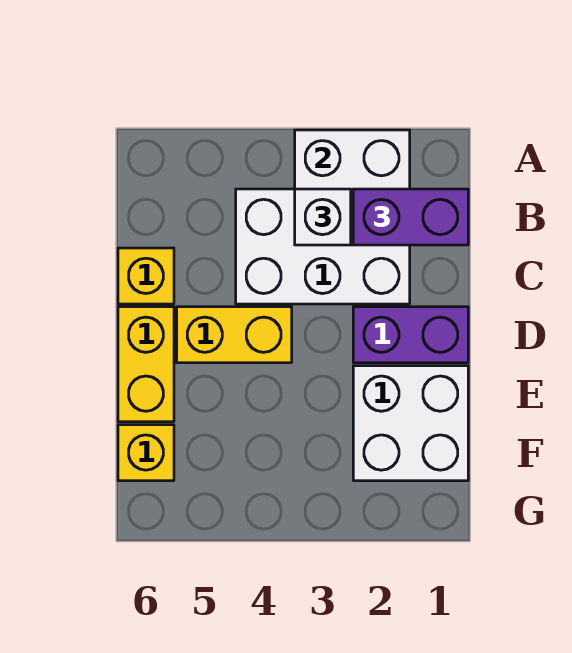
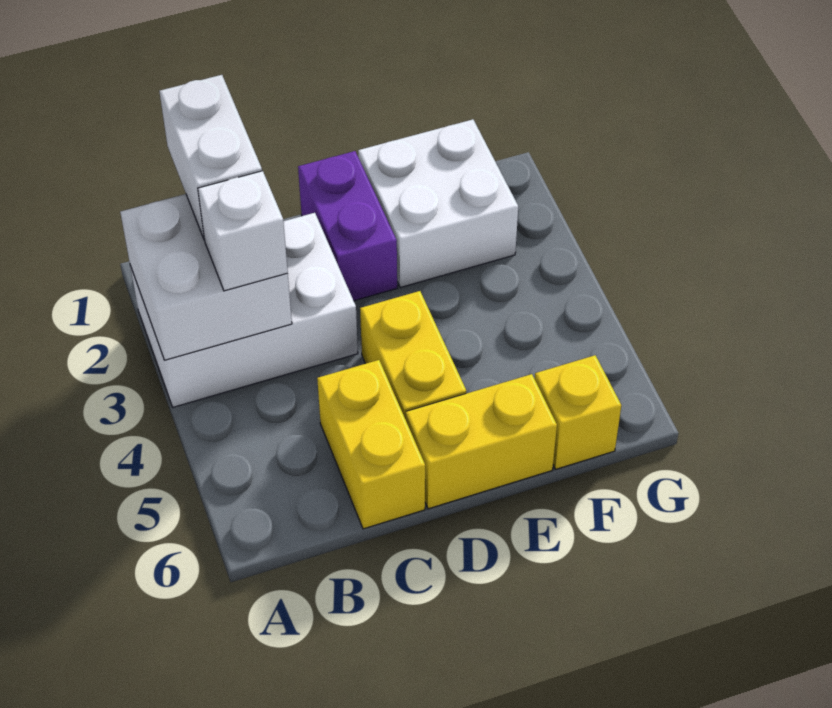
purple brick B1:B2 level 3 -> white brick B1:B2 level 3
white brick B2:C4 level 1 -> white brick A2:C3 level 1
yellow brick C6 level 1 -> yellow brick C5:C6 level 1

